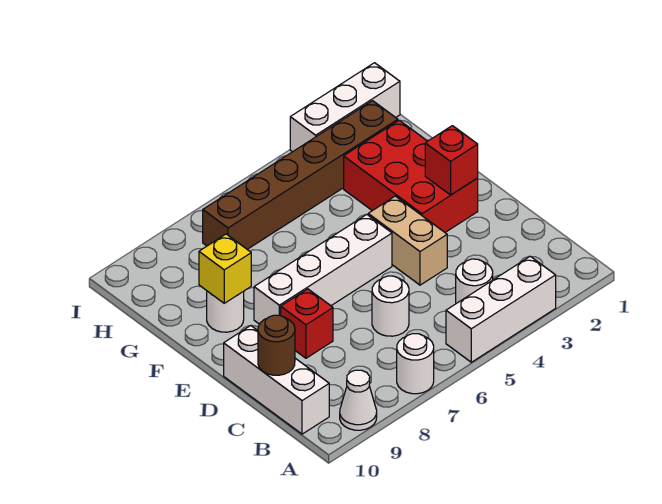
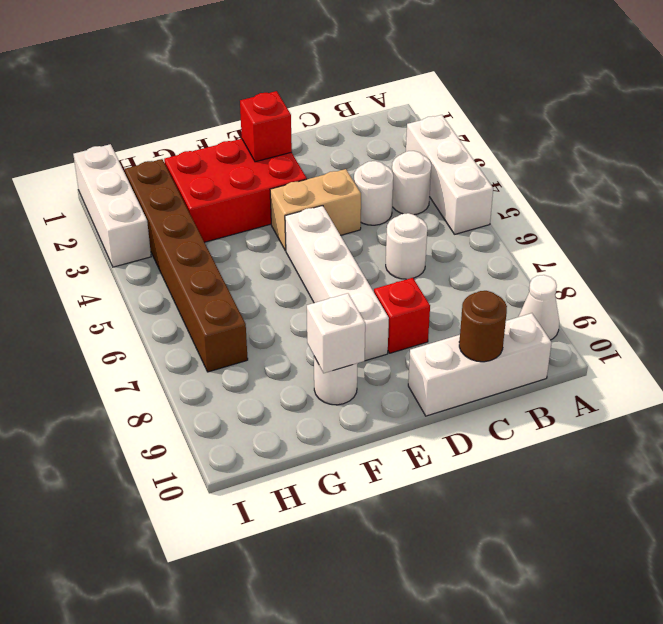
white round brick A7 level 1 -> white round brick C4 level 1
yellow brick F9 level 2 -> white brick F9 level 2

